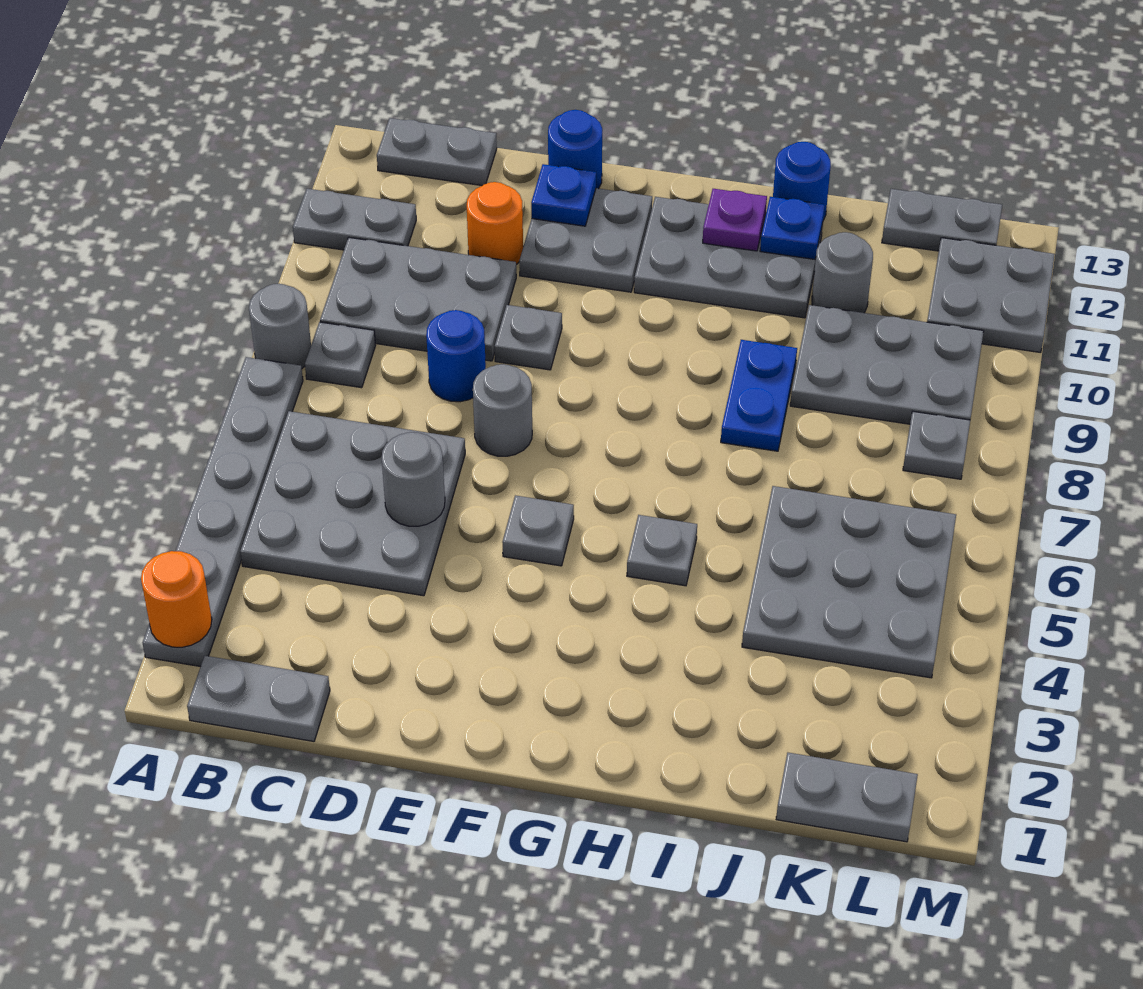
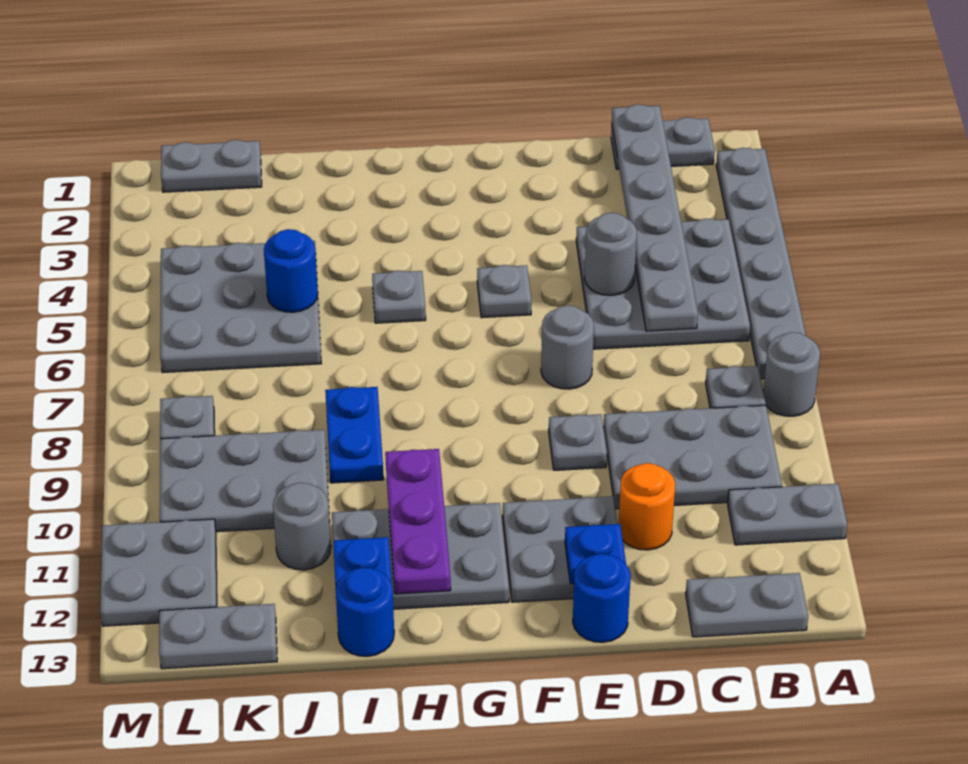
orange round brick A2 level 2 -> none
none -> grey plate C1:C6 level 2
blue round brick D8 level 1 -> blue round brick J5 level 2
purple plate H12 level 2 -> purple plate H10:H12 level 2

